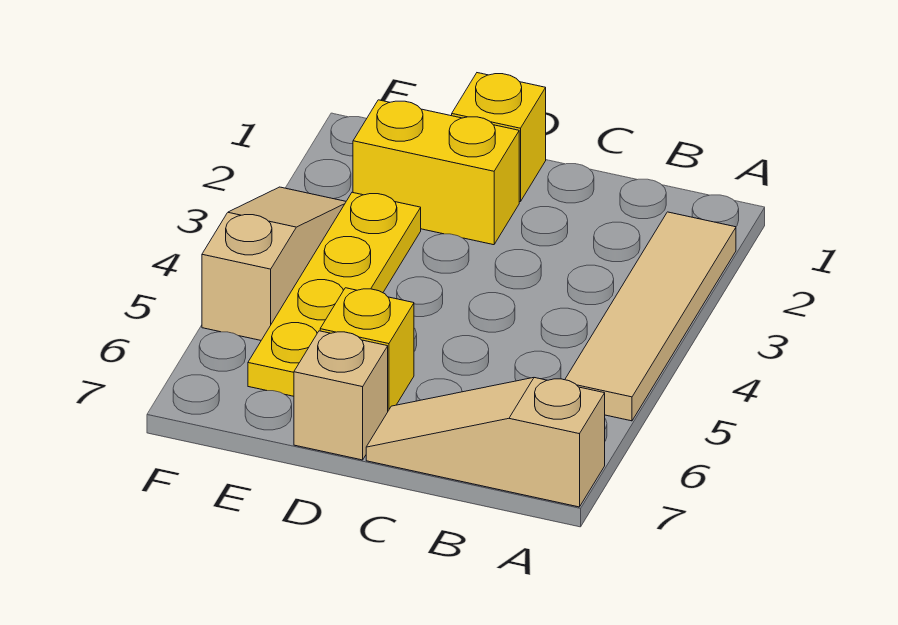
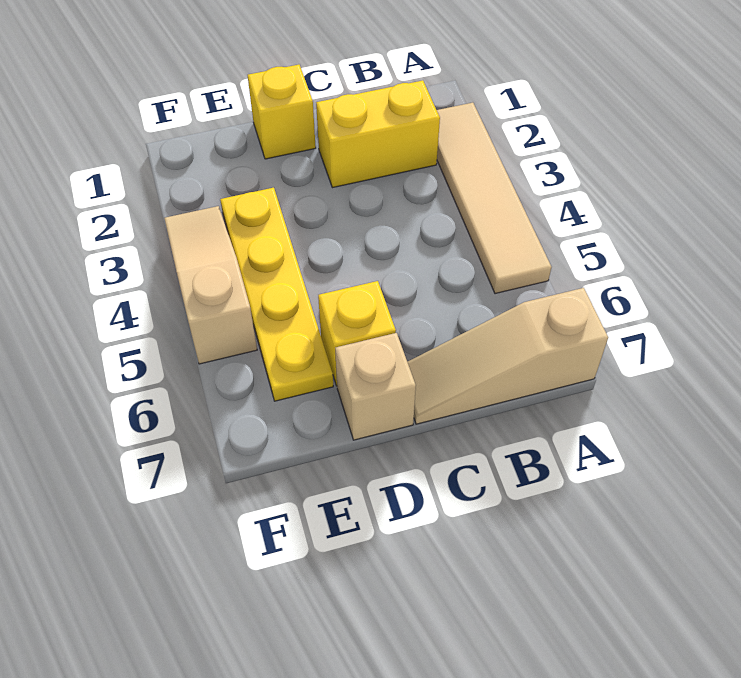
yellow brick D2:E2 level 1 -> yellow brick B2:C2 level 1

